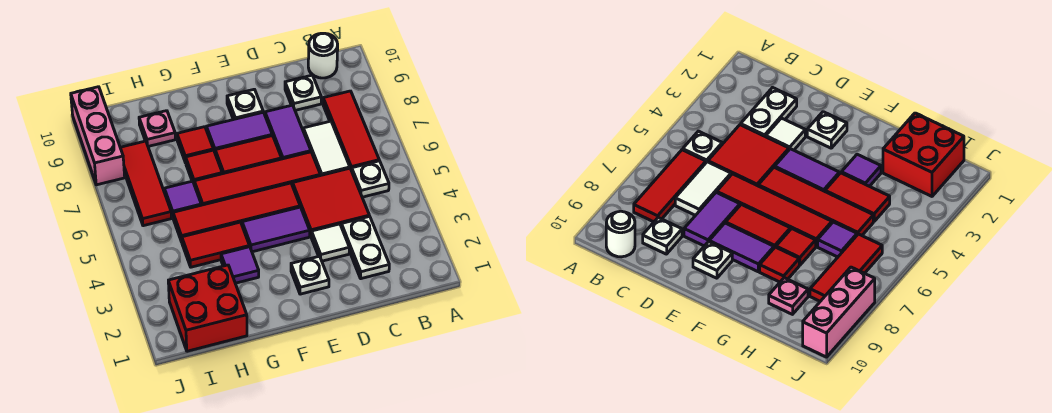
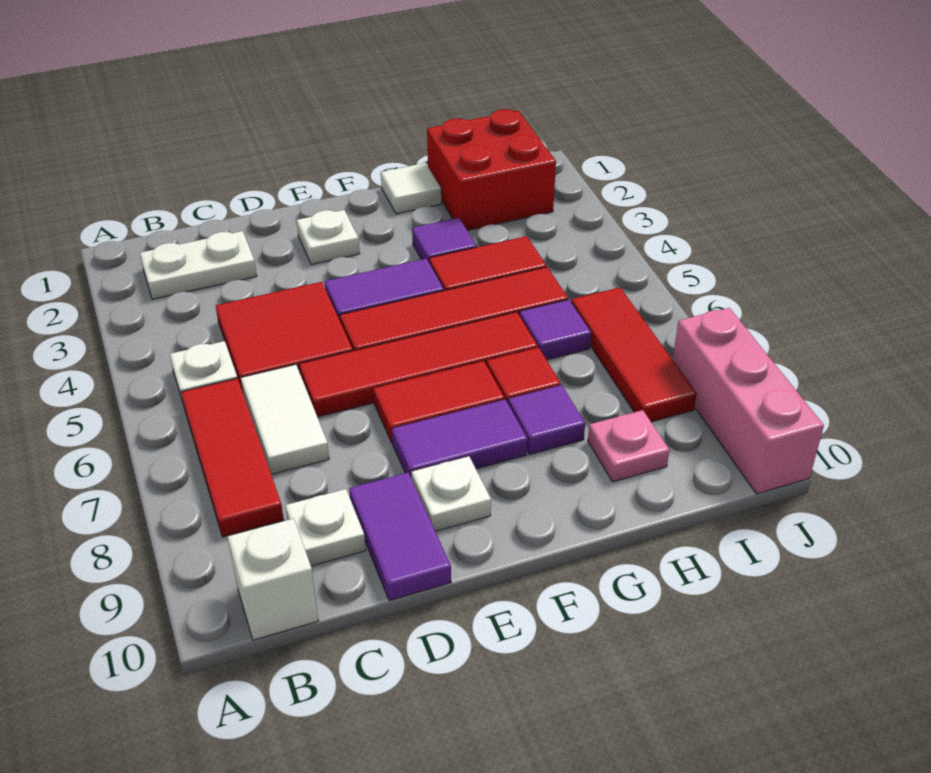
white round brick B10 level 1 -> white brick B10 level 1
white plate C2:C3 level 1 -> white plate B2:C2 level 1
white tile D3 level 1 -> white tile G1 level 1
purple tile D7:D8 level 1 -> purple tile D9:D10 level 1
red tile G8 level 1 -> purple tile G8 level 1

